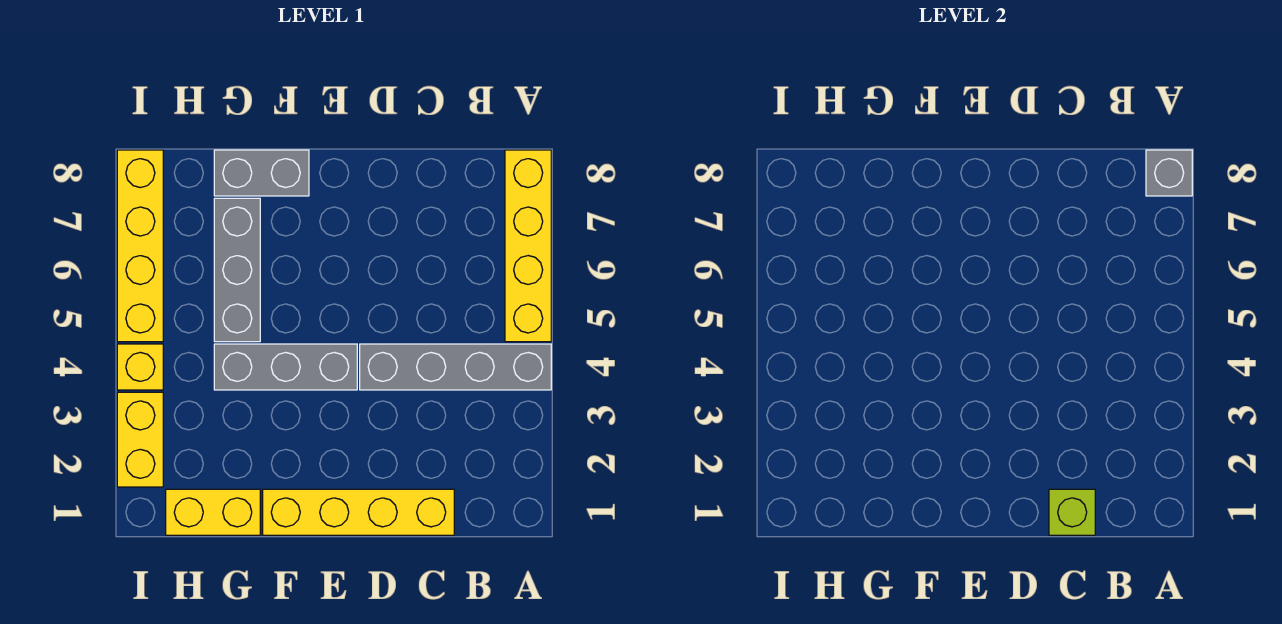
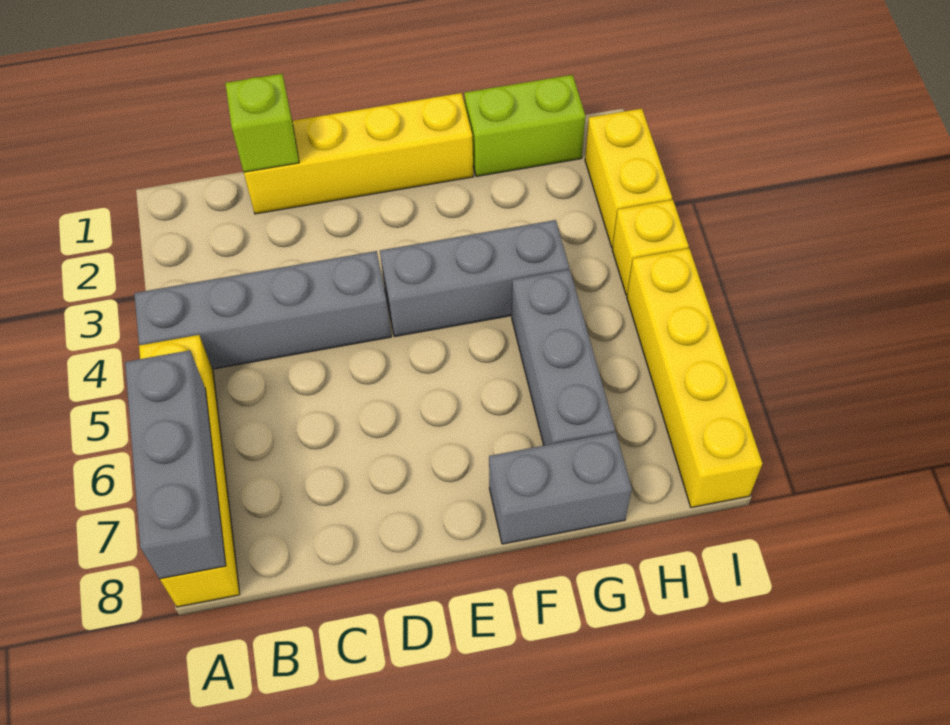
grey brick A8 level 2 -> grey brick A6:A8 level 2
yellow brick G1:H1 level 1 -> lime brick G1:H1 level 1

